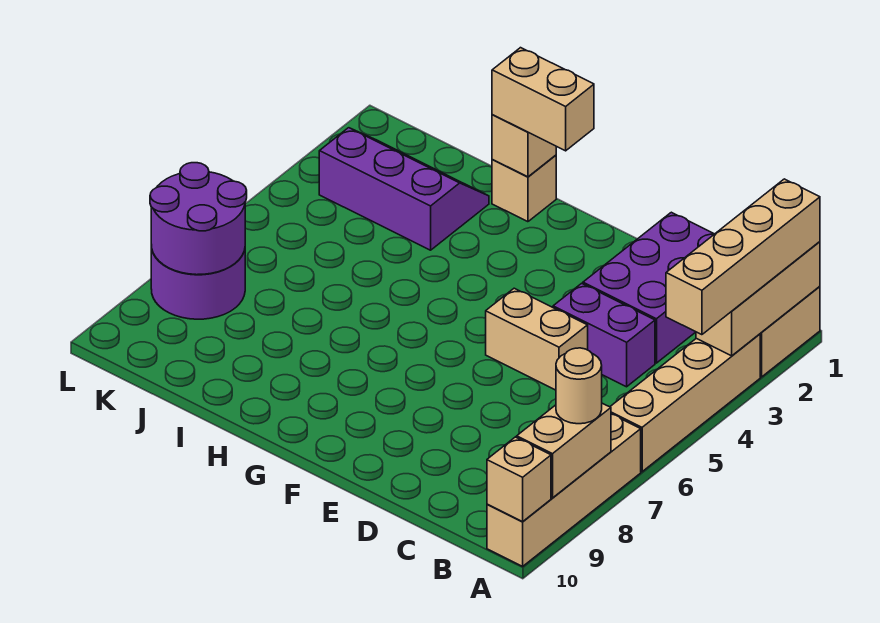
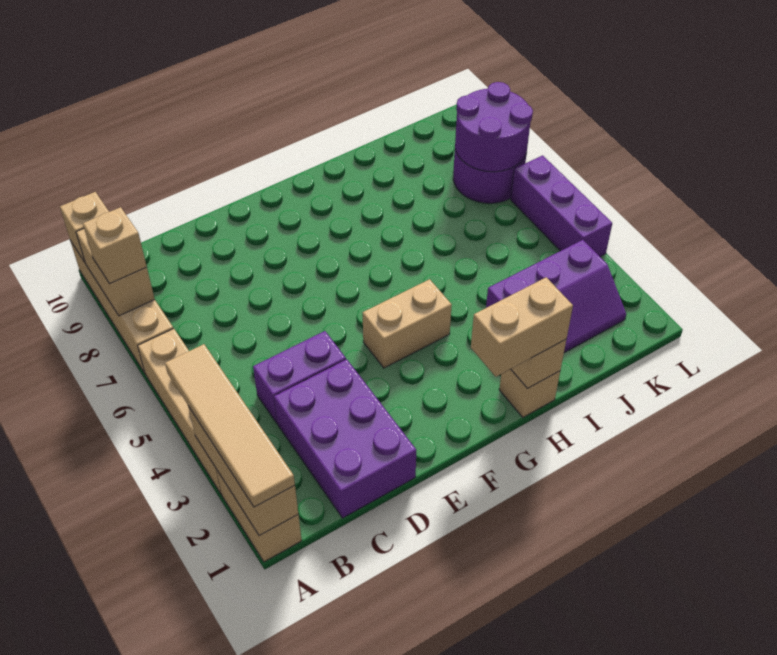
tan brick A1:A4 level 3 -> tan tile A1:A4 level 3
tan round brick A8 level 3 -> tan brick A8 level 3
tan brick D5:E5 level 1 -> tan brick F4:G4 level 1
none -> purple brick L4:L6 level 1

